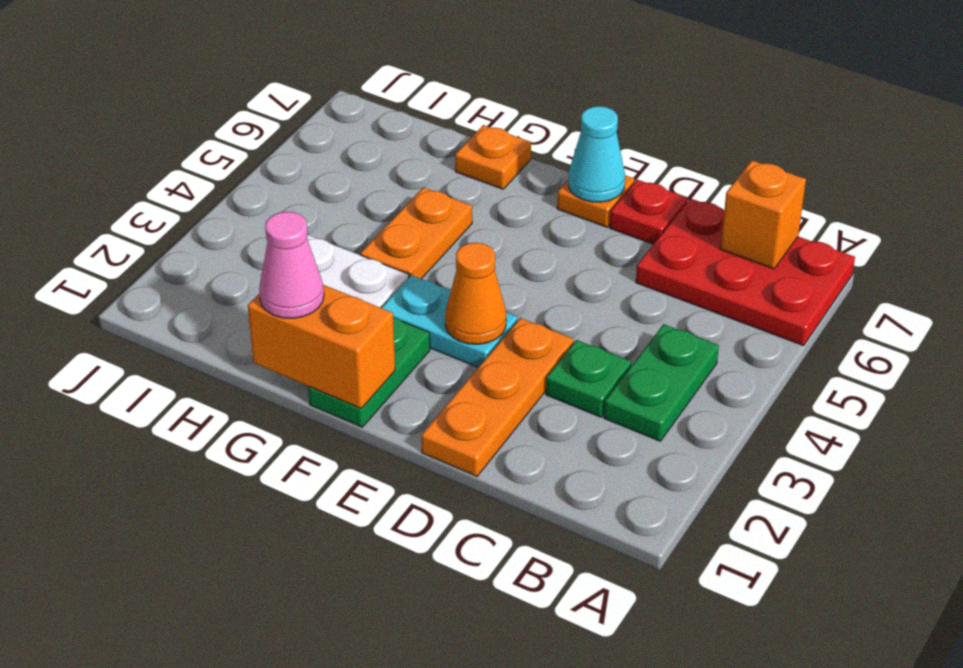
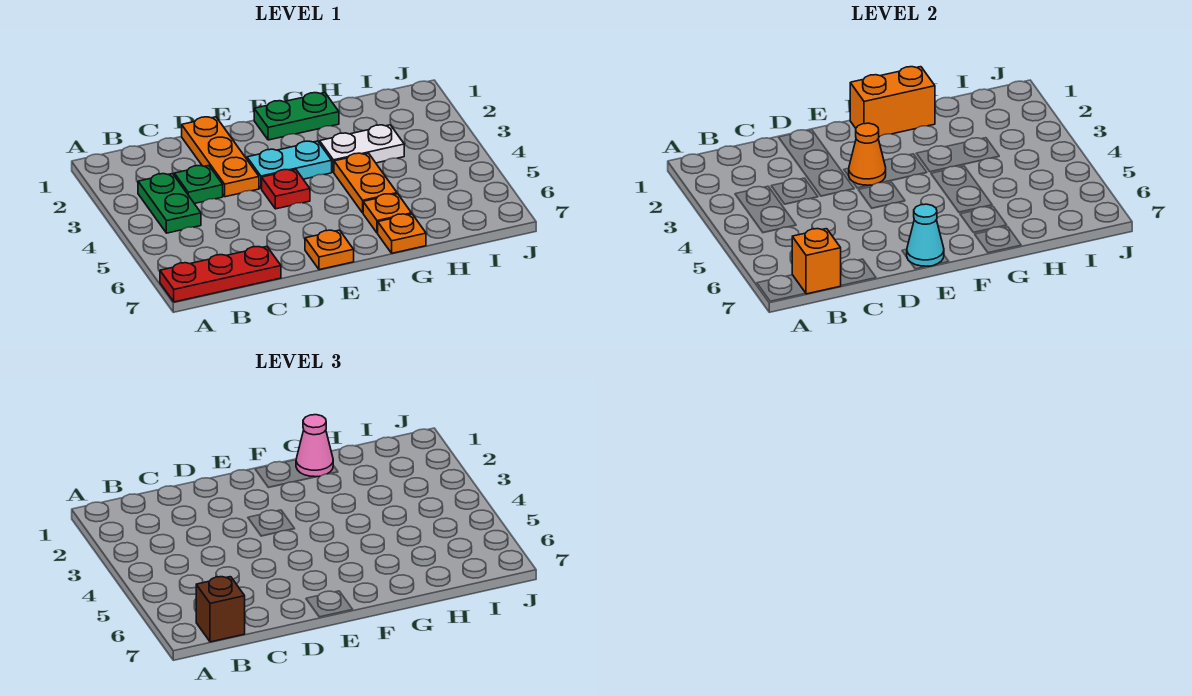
red plate A6:C7 level 1 -> red plate A7:C7 level 1
none -> brown brick B7 level 3
red plate D7 level 1 -> red plate E4 level 1
green plate F1:F2 level 1 -> green plate F1:G1 level 1
none -> orange plate G6 level 1

